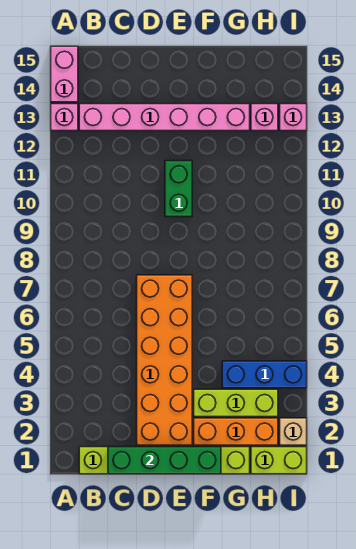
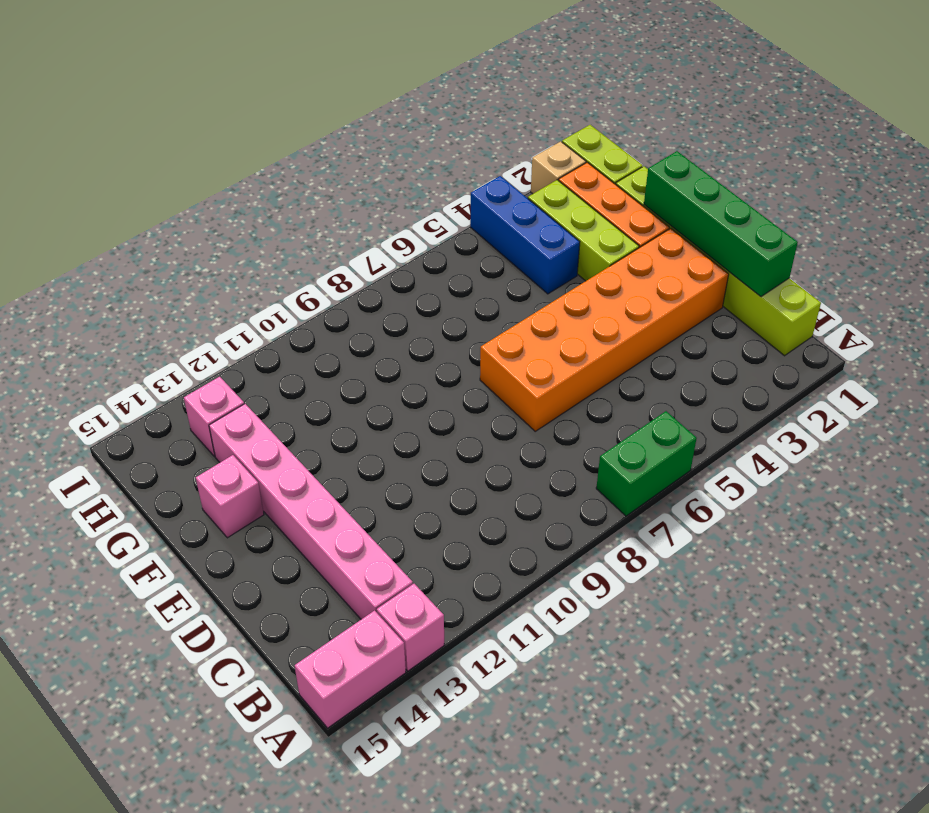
green brick E10:E11 level 1 -> green brick A6:A7 level 1
pink brick I13 level 1 -> pink brick F14 level 1

